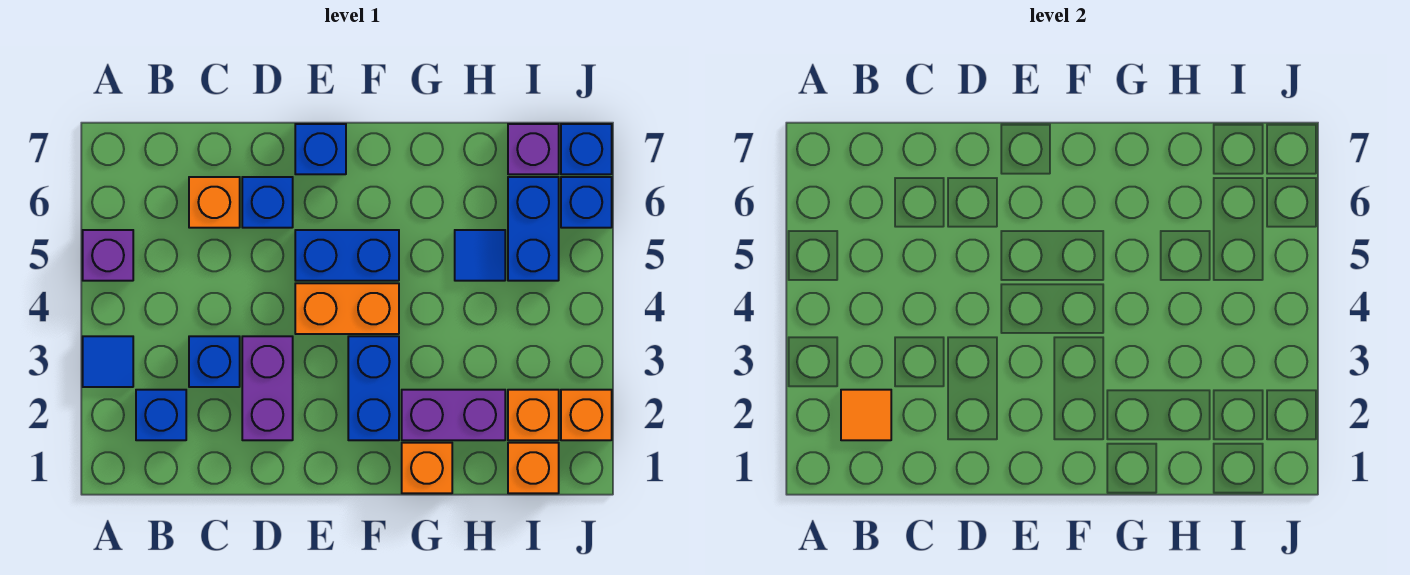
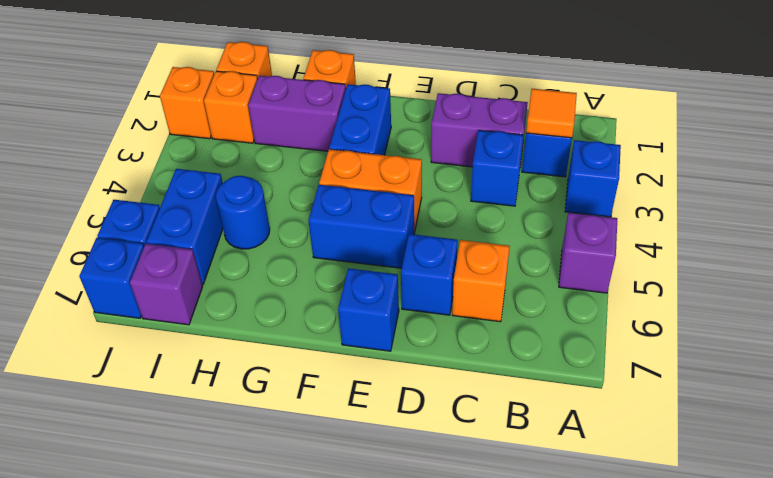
blue tile A3 level 1 -> blue brick A3 level 1
purple brick D2:D3 level 1 -> purple brick C2:D2 level 1
blue tile H5 level 1 -> blue round brick H5 level 1

